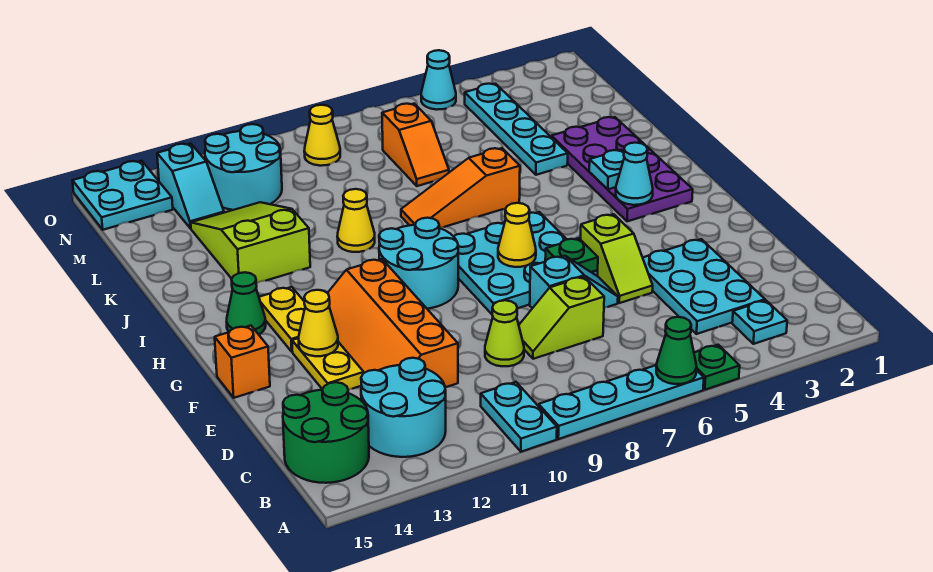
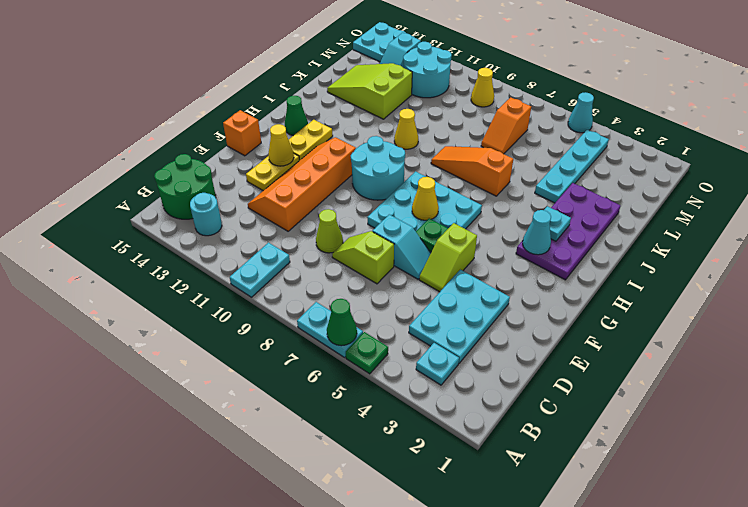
cyan plate A6:A9 level 1 -> cyan plate A6:A7 level 1
cyan round brick B12:C13 level 1 -> cyan round brick B13 level 1
lime slope J12:L13 level 1 top J -> lime slope K12:L14 level 1 top 12

